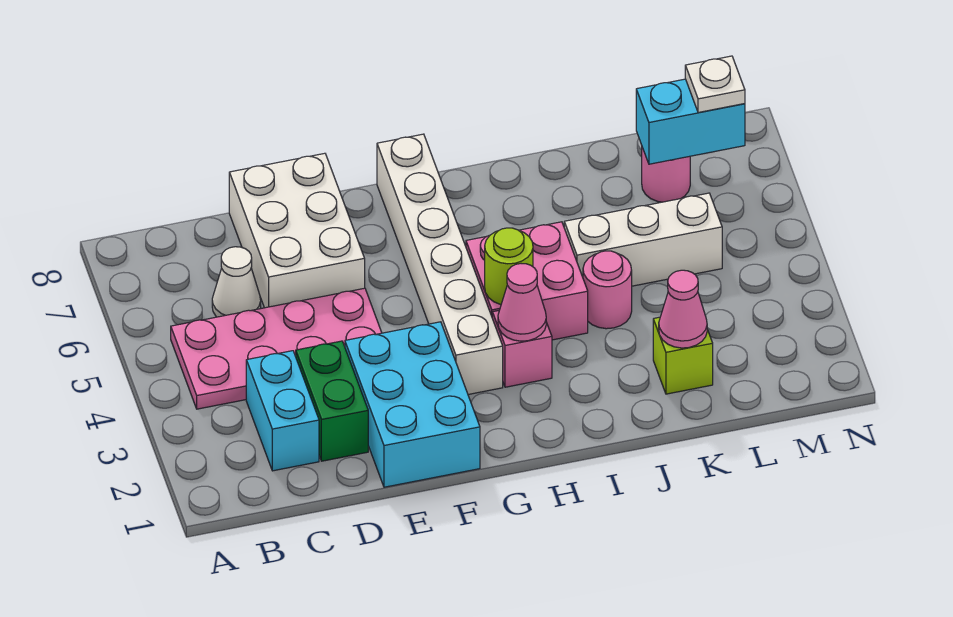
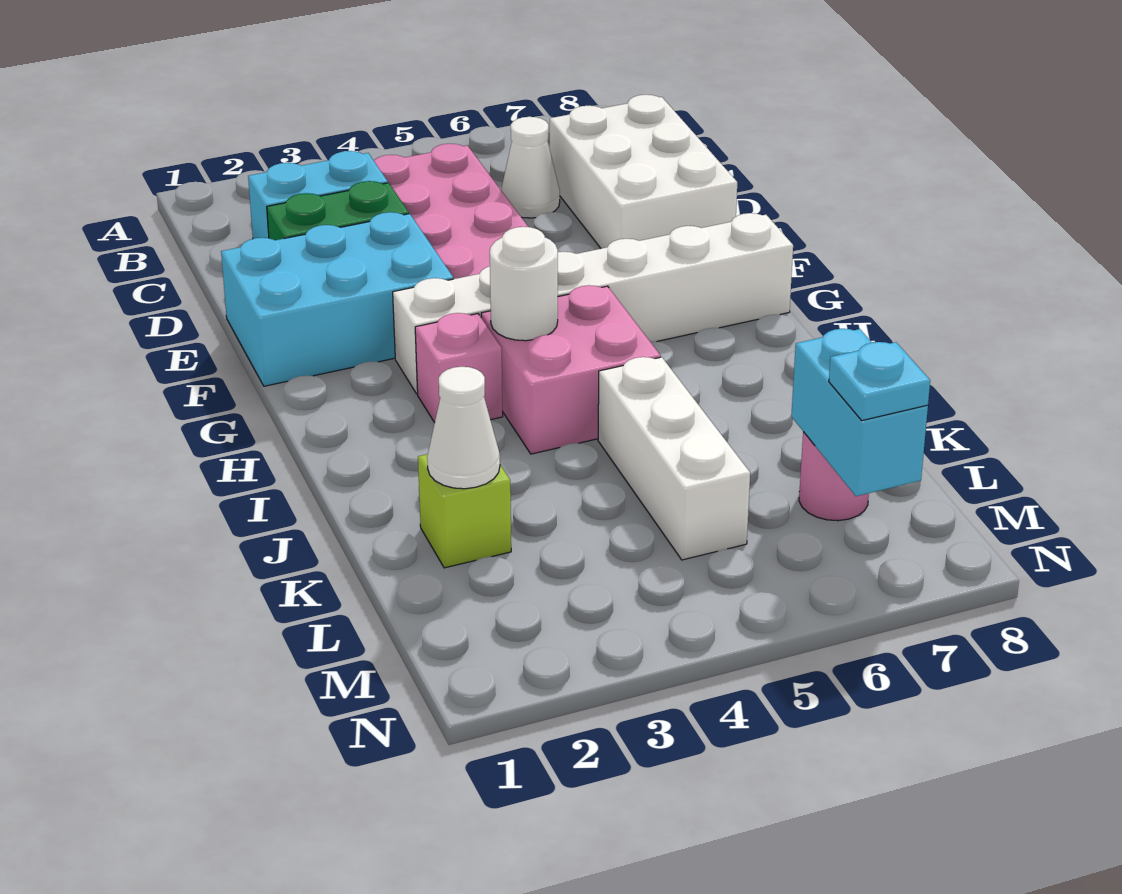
white brick D6:E8 level 1 -> white brick C7:E8 level 1
pink cone H3 level 2 -> none
lime round brick H4 level 2 -> white round brick H4 level 2
pink round brick J4 level 1 -> none
pink cone K2 level 2 -> white cone K2 level 2
white plate M7 level 3 -> cyan plate M7 level 3

